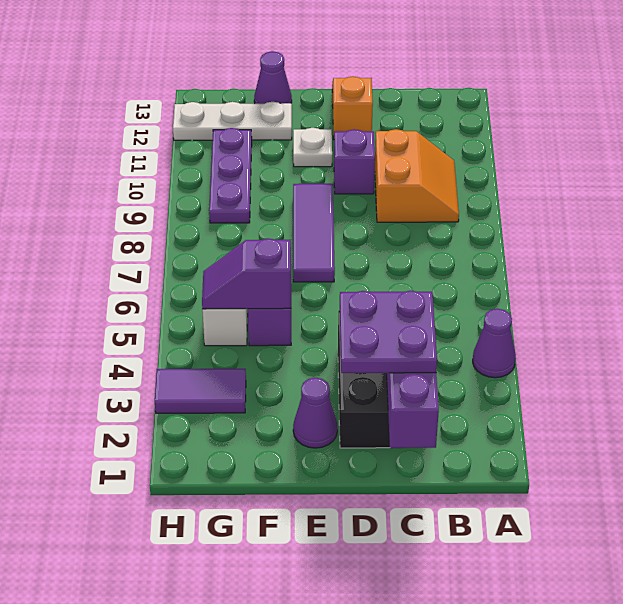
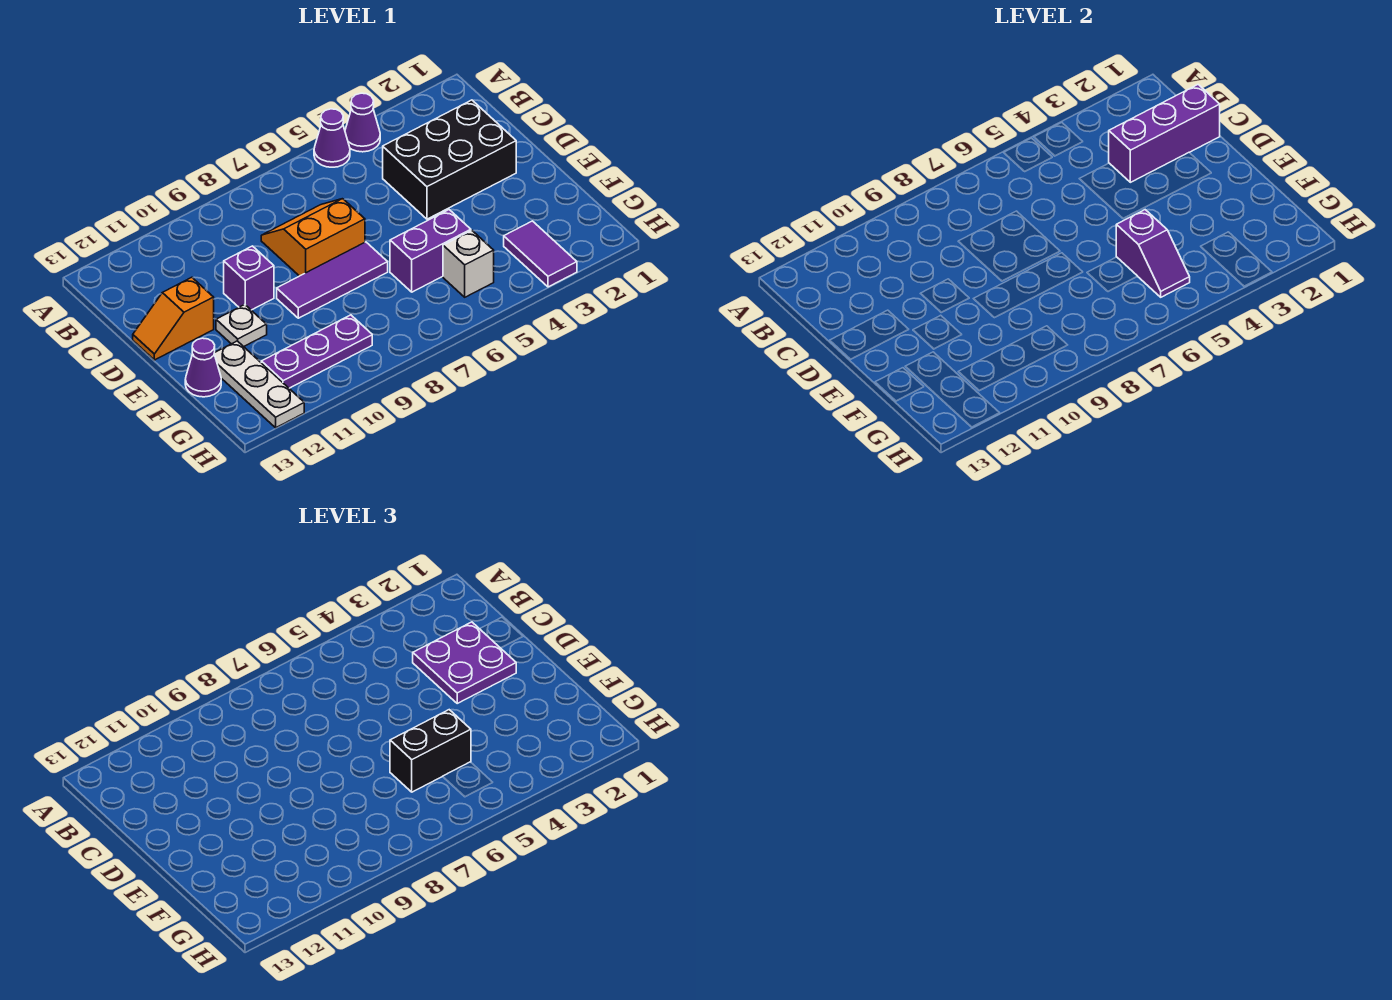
orange slope B9:C10 level 1 top C -> orange slope C7:D8 level 1 top D
purple cone E2 level 1 -> purple cone A5 level 1
none -> black brick F5:F6 level 3

